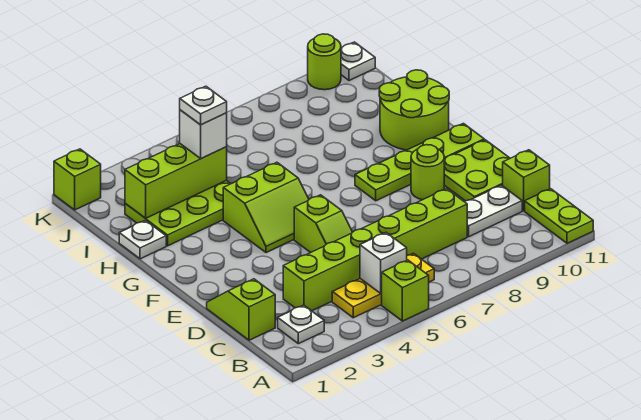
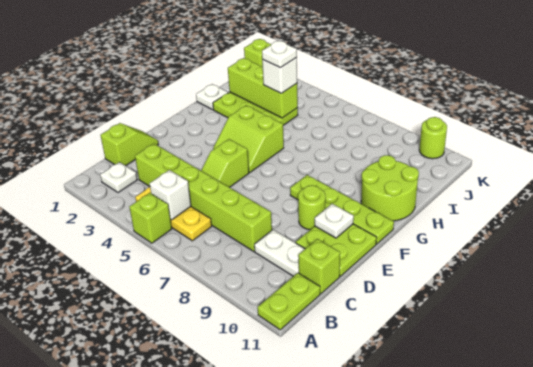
white plate K11 level 1 -> white plate E10 level 2

